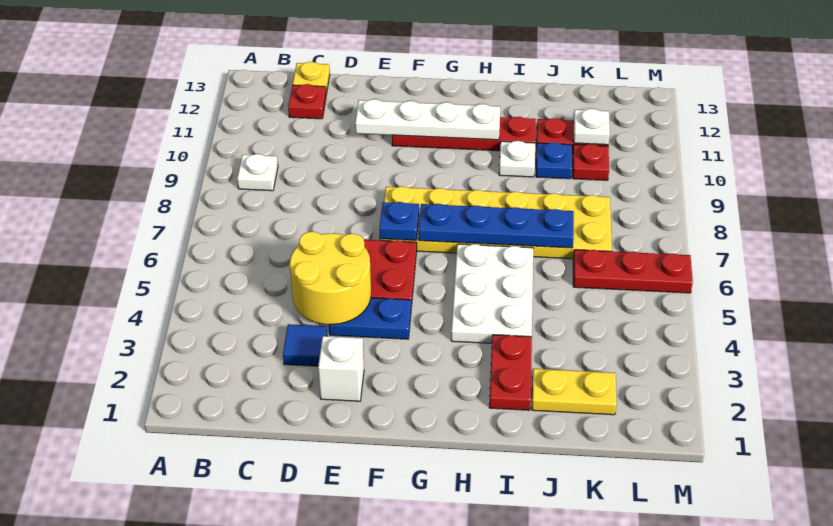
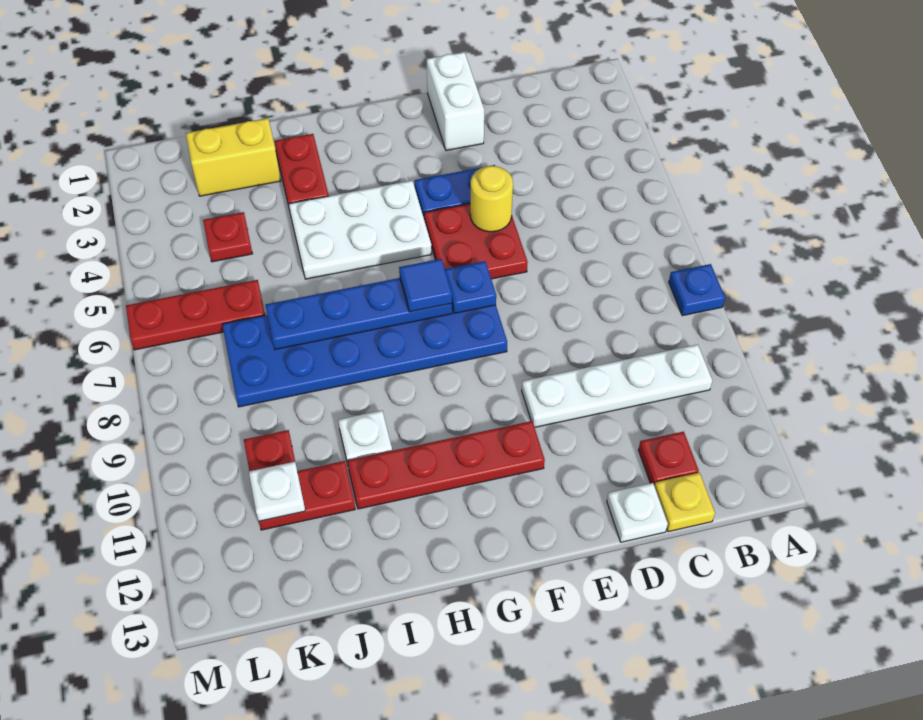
white plate B9 level 1 -> white plate D13 level 1
blue tile D3 level 1 -> blue tile G7 level 3
yellow round brick D4:E5 level 2 -> yellow round brick E5 level 2
white brick E2 level 1 -> white brick E1:E2 level 1
white plate E11:H11 level 2 -> white plate B10:E10 level 1
yellow plate F7:K8 level 1 -> blue plate F7:K8 level 1
white plate H4:I6 level 1 -> white plate G4:I5 level 1
yellow plate J2:K2 level 1 -> yellow brick J2:K2 level 1
blue plate J10 level 1 -> blue plate A8 level 1
none -> red plate K4 level 1

